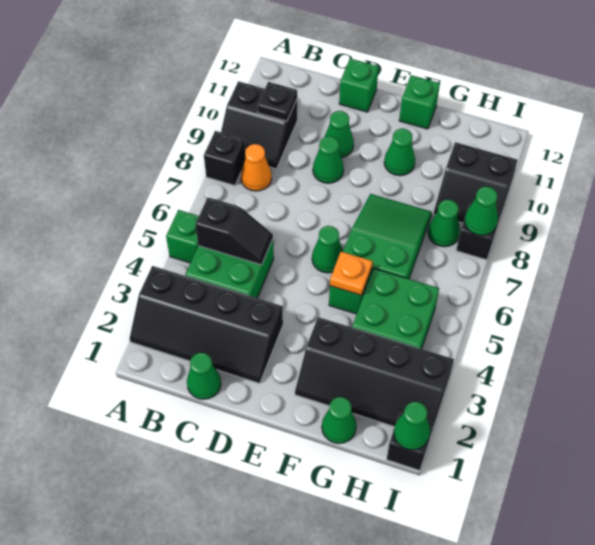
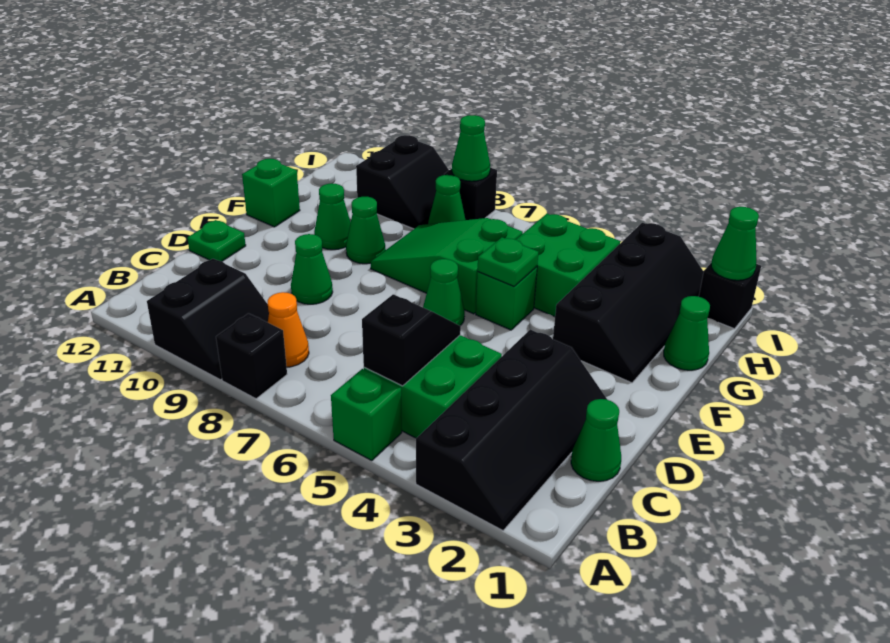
black plate B10 level 2 -> none
green cone D10 level 1 -> green cone F9 level 1
green brick D12 level 1 -> green plate D12 level 1
orange plate F5 level 2 -> green plate F5 level 2

